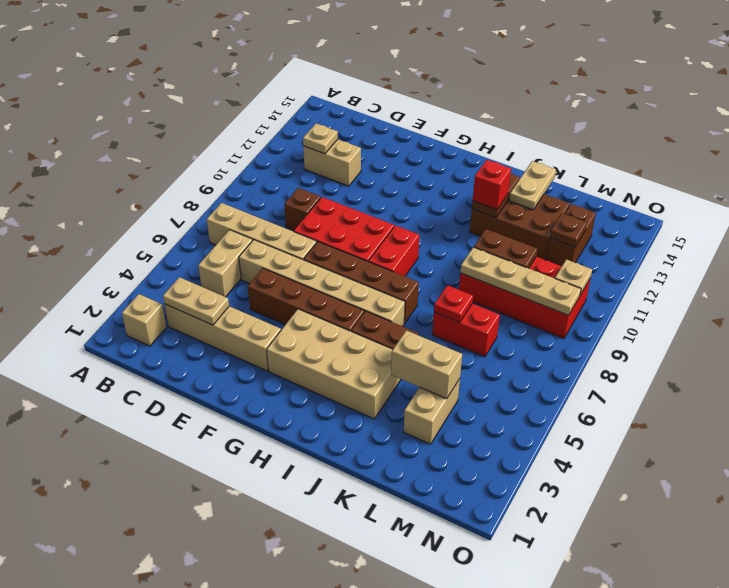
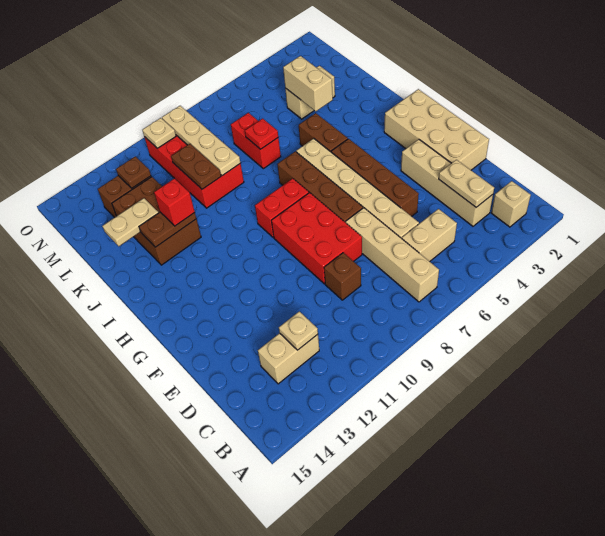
tan brick C12:D12 level 1 -> tan brick C12:C13 level 1
tan brick G3:J4 level 1 -> tan brick E1:H2 level 1

